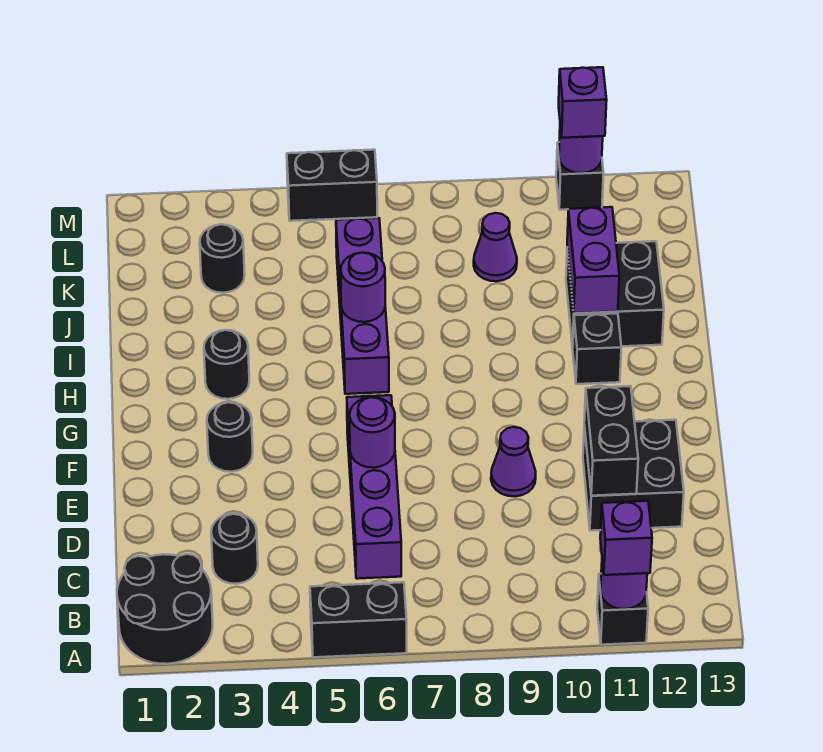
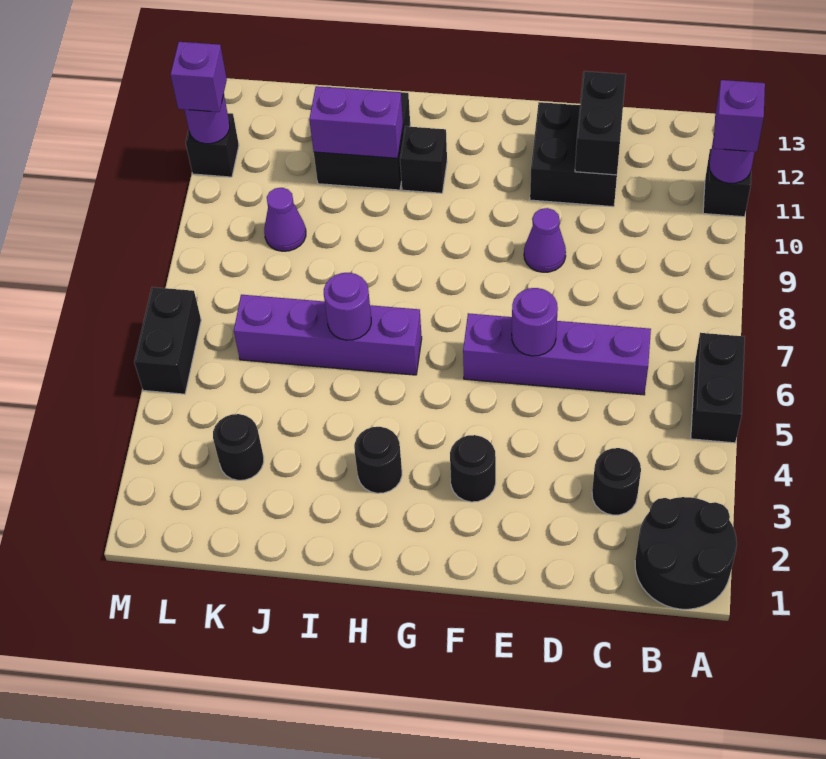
black brick D11:E11 level 2 -> black brick D11:D12 level 2

